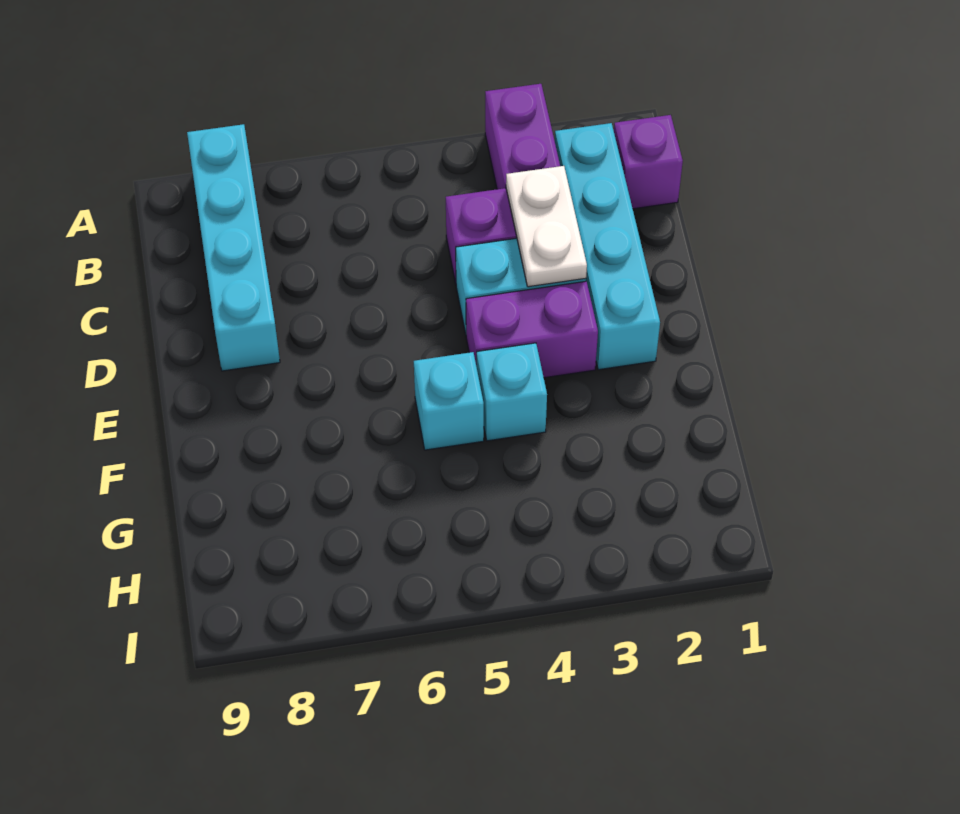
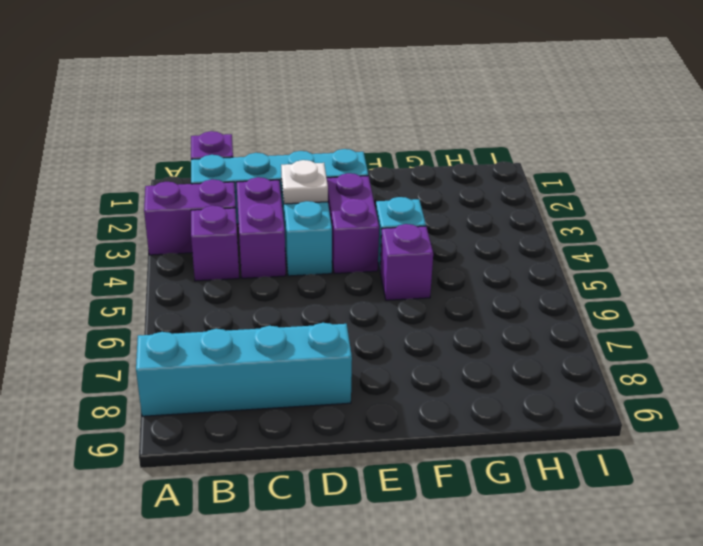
none -> purple brick B4 level 1
white plate C3:D3 level 2 -> white plate D3 level 2
cyan brick F5 level 1 -> purple brick F5 level 1

